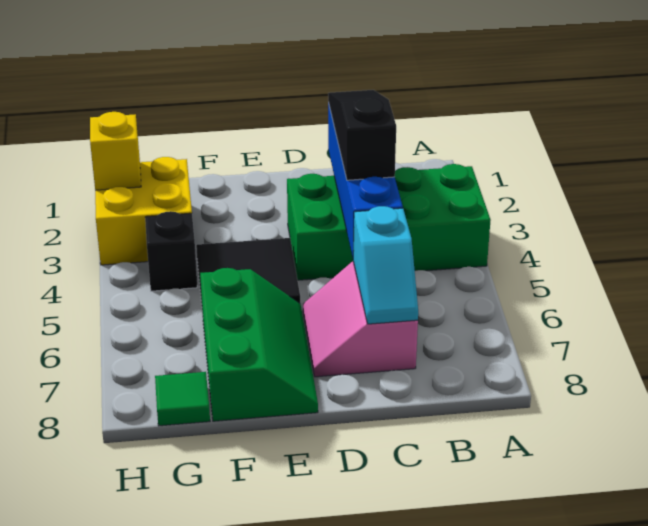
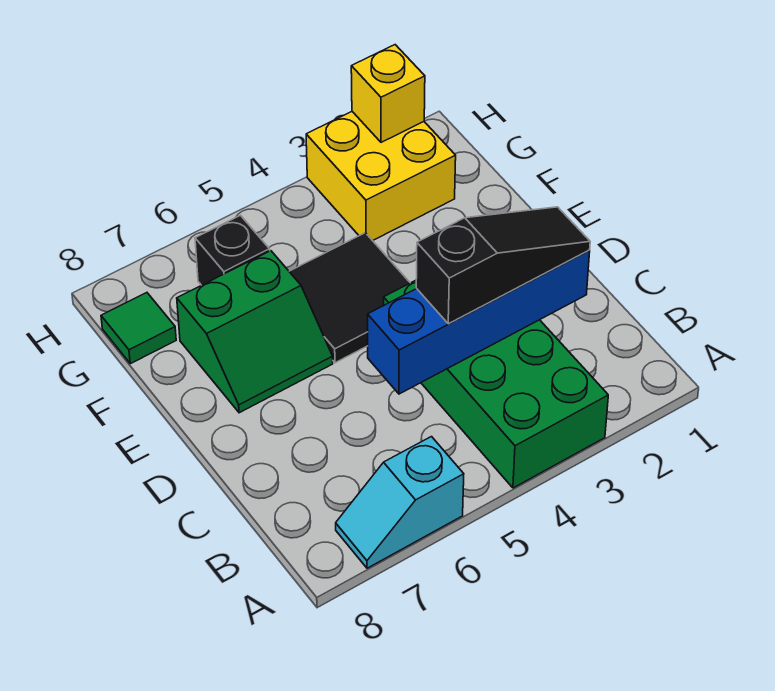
pink slope C6:D7 level 1 top C -> none
cyan slope C6:C7 level 2 top 6 -> cyan slope A6:A7 level 1 top 6
green slope E6:F8 level 1 top F -> green slope E6:F7 level 1 top F
black brick G4 level 1 -> black brick G6 level 1

